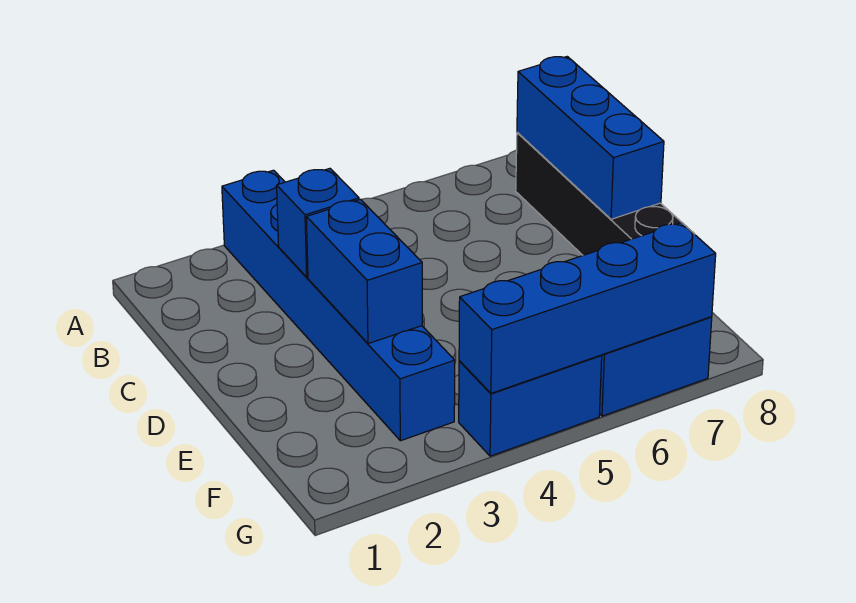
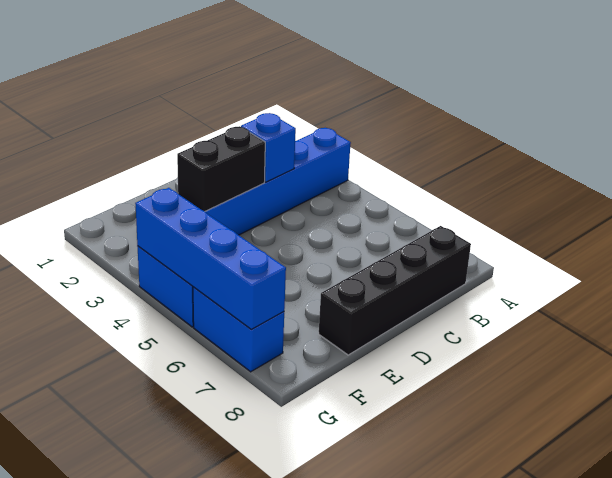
blue brick B8:D8 level 2 -> none
blue brick D3:E3 level 2 -> black brick D3:E3 level 2

